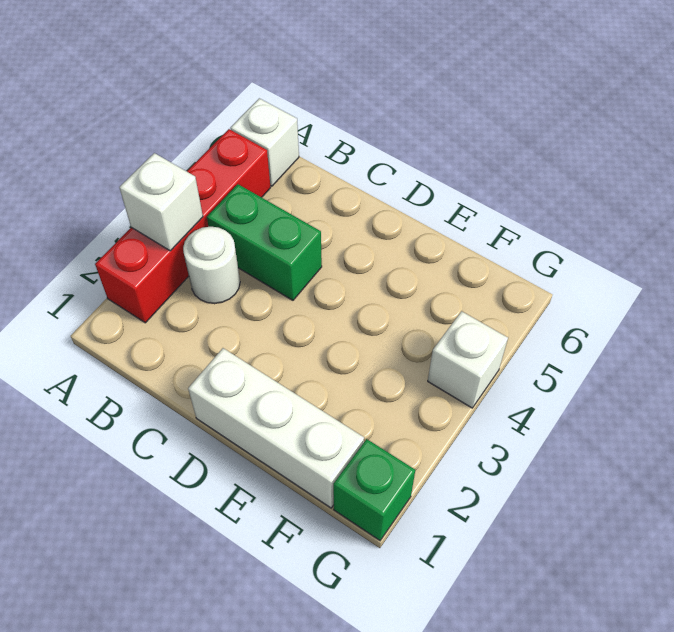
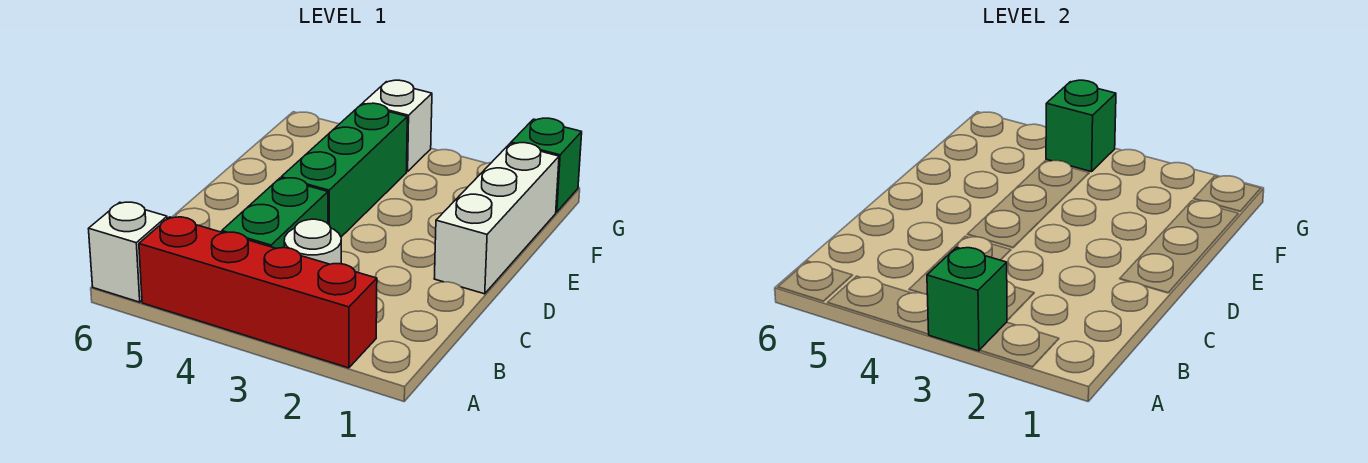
white brick A3 level 2 -> green brick A3 level 2
none -> green brick D4:F4 level 1
none -> green brick G4 level 2

